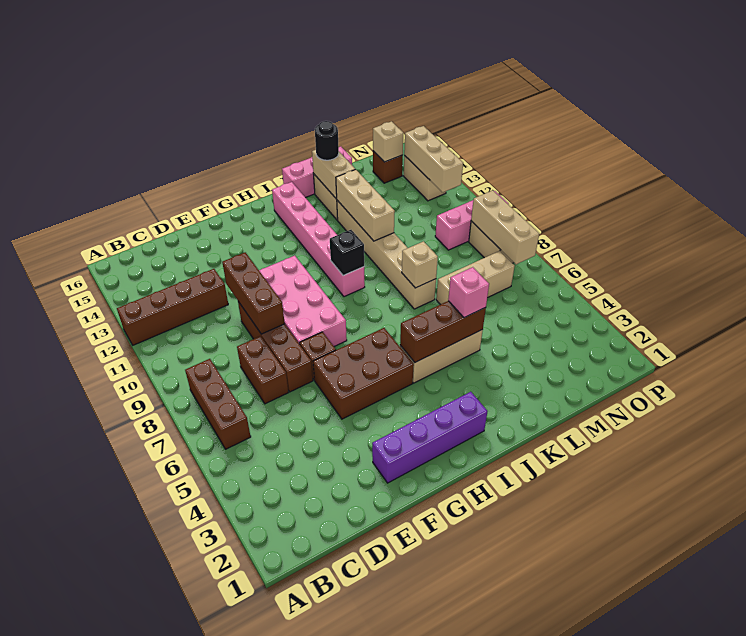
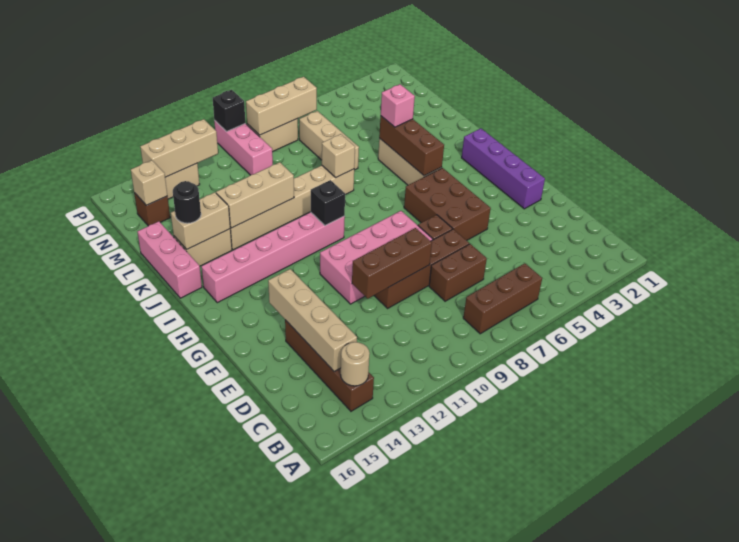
brown brick A12:D12 level 1 -> brown brick B14:E14 level 1
none -> tan round brick B14 level 2
none -> tan brick C14:F14 level 2
none -> black brick P10 level 2

